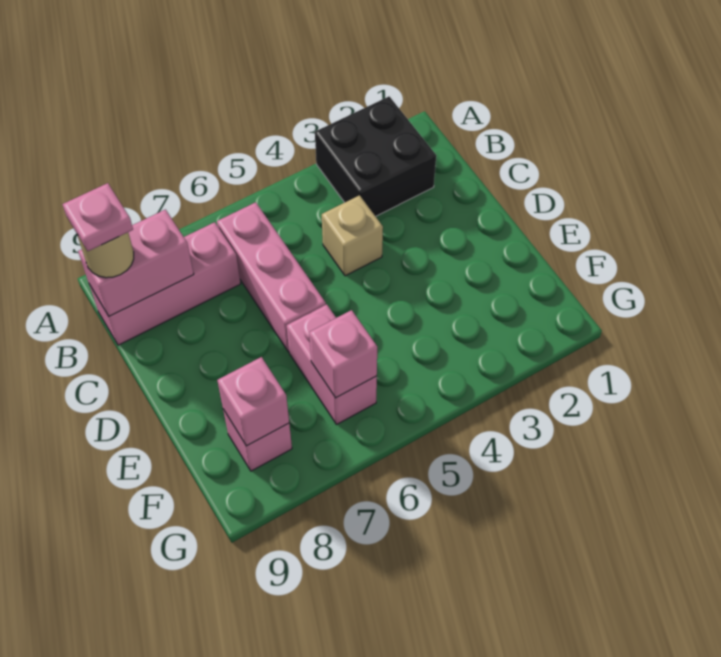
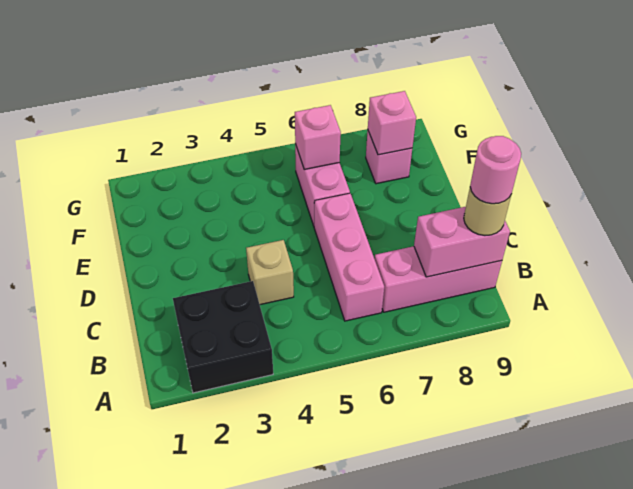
pink plate B9 level 4 -> pink round brick B9 level 4

